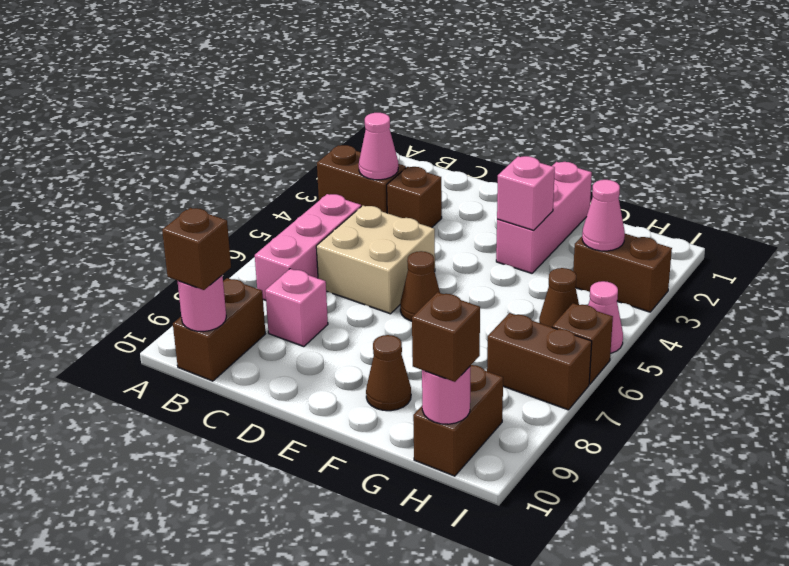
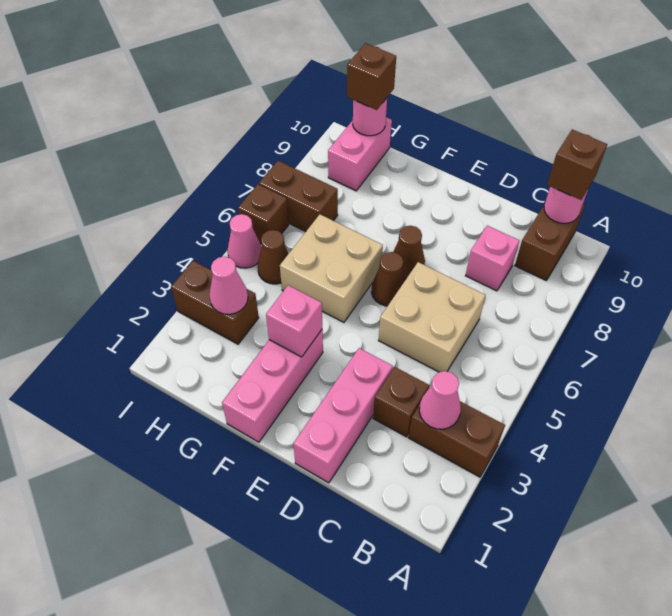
pink brick B5:B7 level 1 -> pink brick D1:D3 level 1
none -> tan brick F5:G6 level 1
brown cone F9 level 1 -> brown cone E7 level 1
brown brick H9:H10 level 1 -> pink brick H9:H10 level 1

